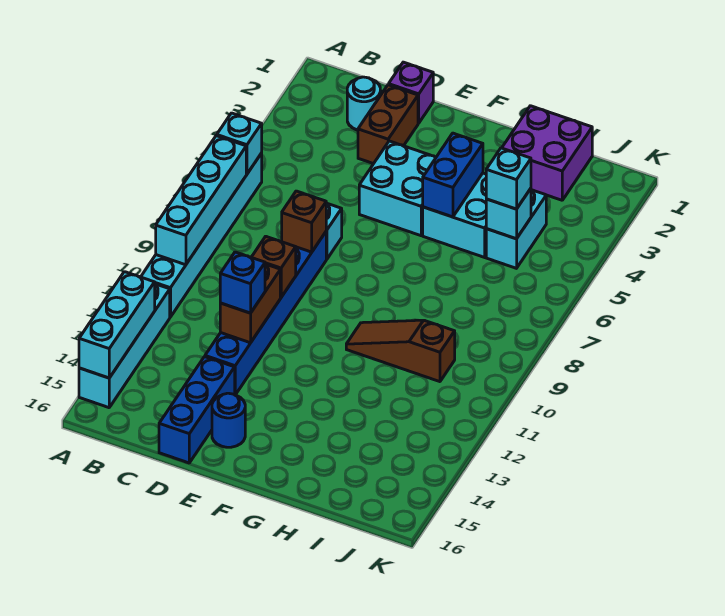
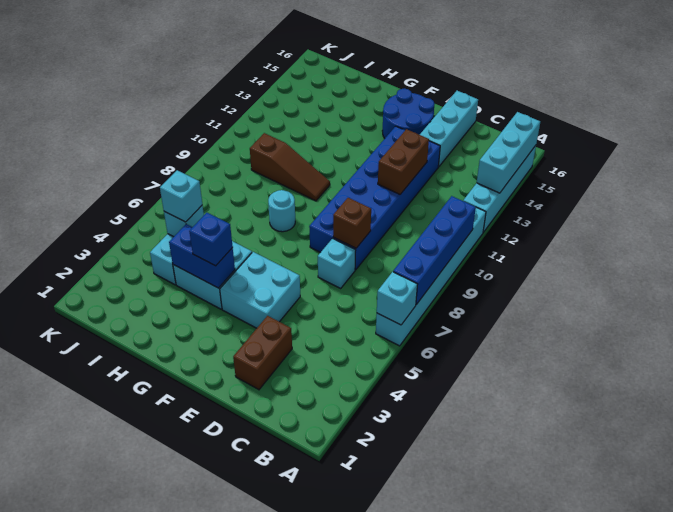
cyan brick A7:A10 level 2 -> blue brick A7:A10 level 2
cyan round brick C2 level 1 -> cyan round brick G8 level 1
purple brick D1 level 1 -> none
blue brick D8:D13 level 1 -> blue brick D8:E13 level 1
brown brick D10 level 2 -> none
blue brick D12 level 3 -> blue brick G4 level 3
blue brick D14:D16 level 1 -> cyan brick D14:D16 level 1
blue round brick E15 level 1 -> blue round brick E14:F15 level 1
blue brick G4:G5 level 2 -> blue brick G4:H4 level 2
purple brick H1:I2 level 1 -> none

